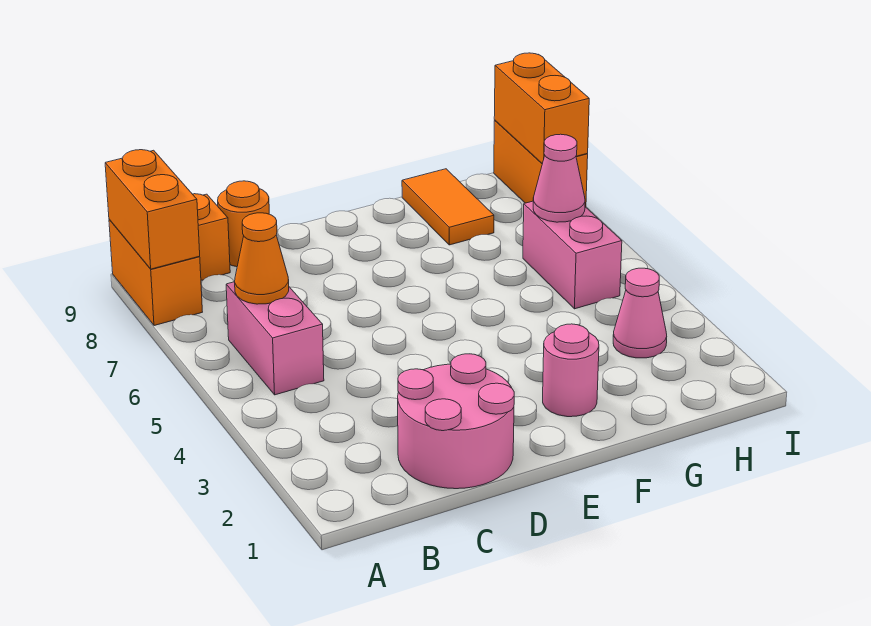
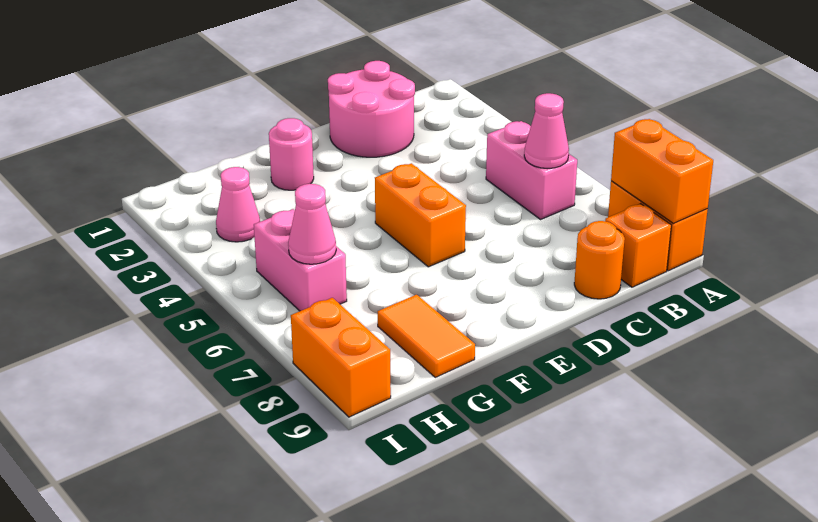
orange cone B6 level 2 -> pink cone B6 level 2
orange brick I8:I9 level 2 -> orange brick E5:E6 level 1

